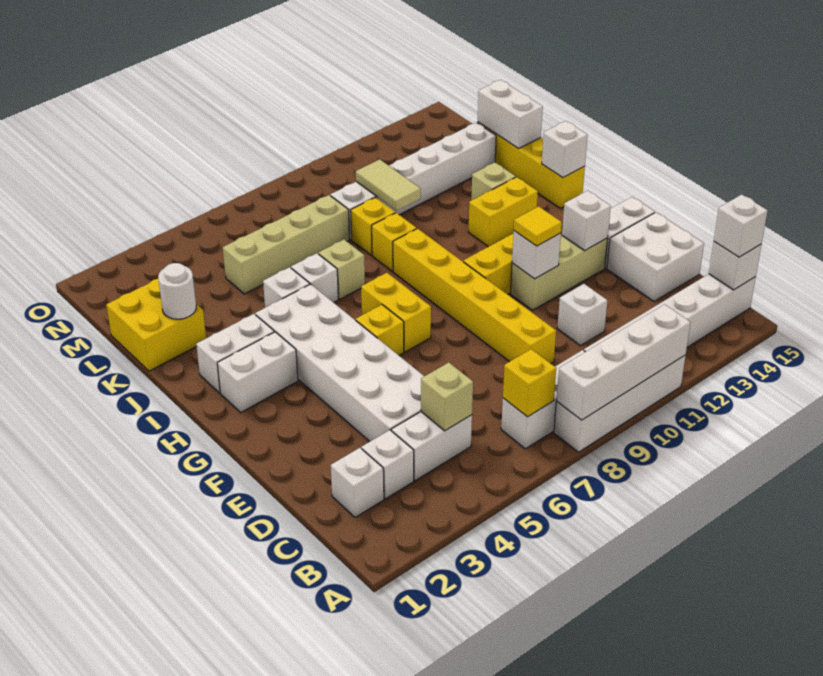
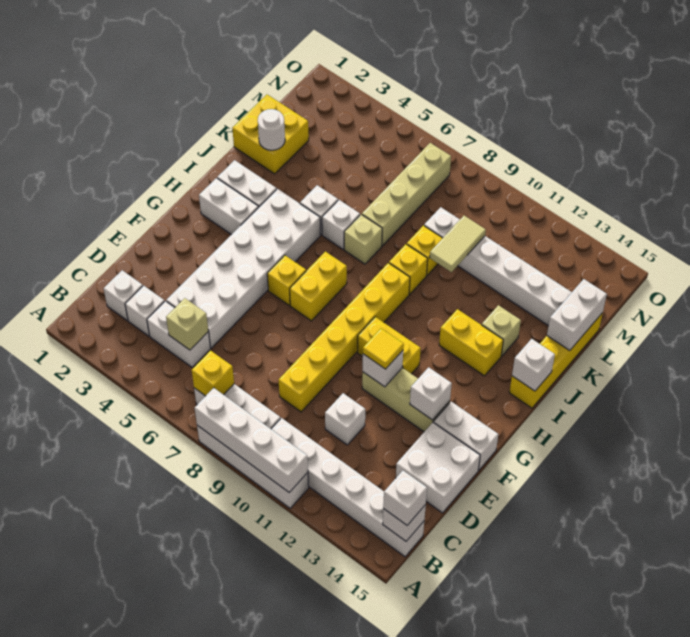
tan brick L5:L8 level 1 -> tan brick K7:N7 level 1

